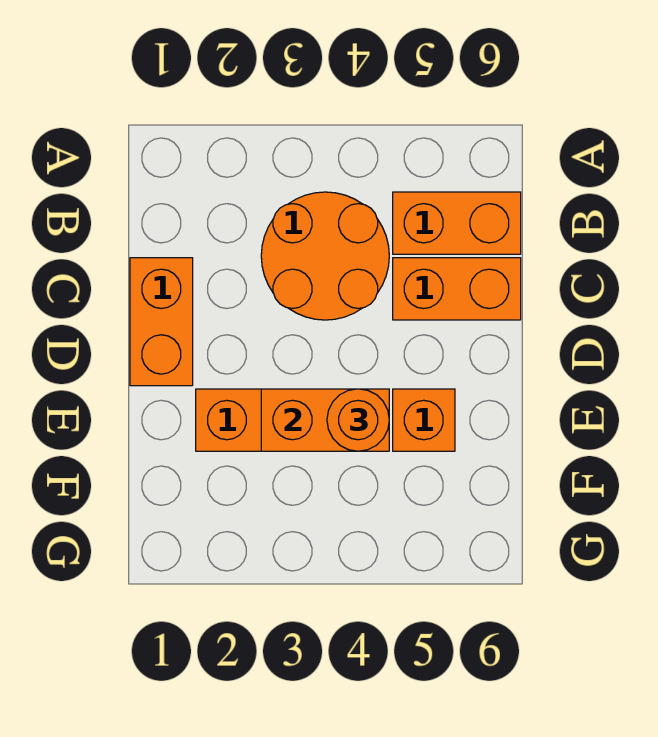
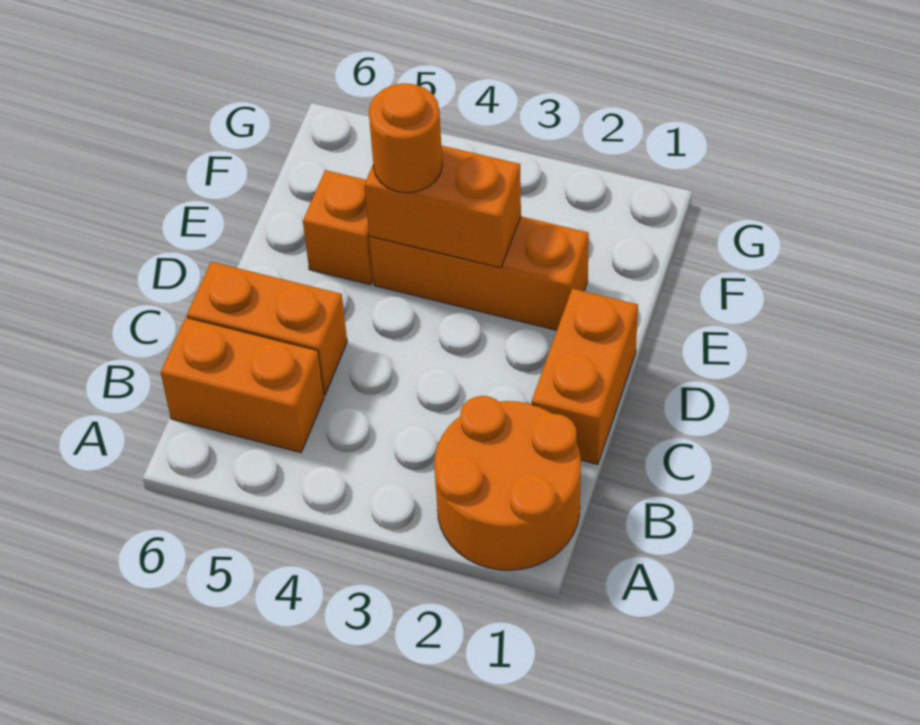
orange round brick B3:C4 level 1 -> orange round brick A1:B2 level 1

